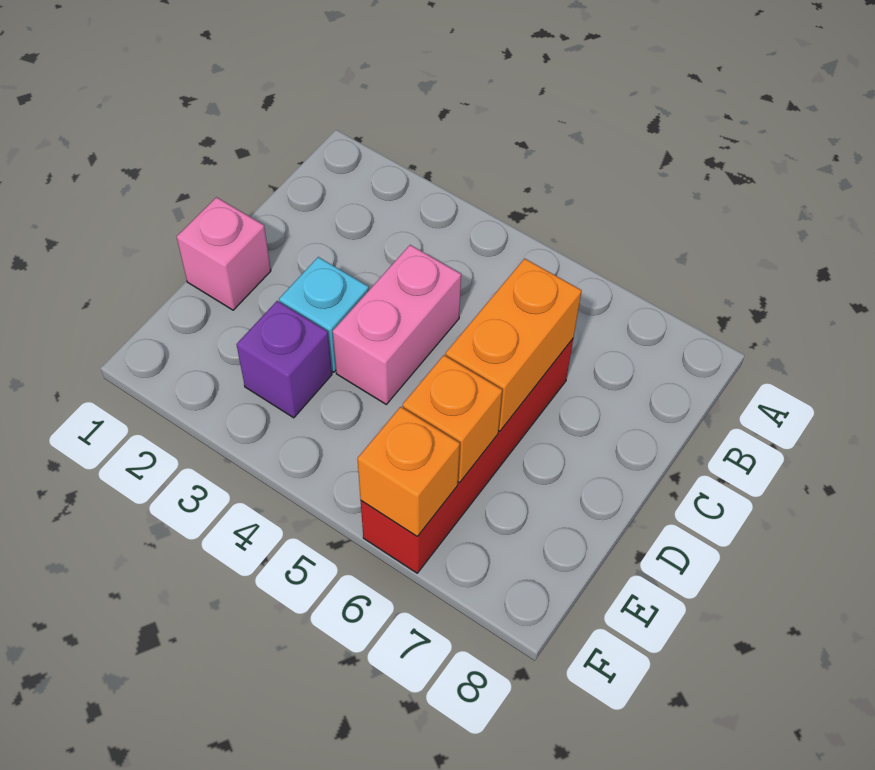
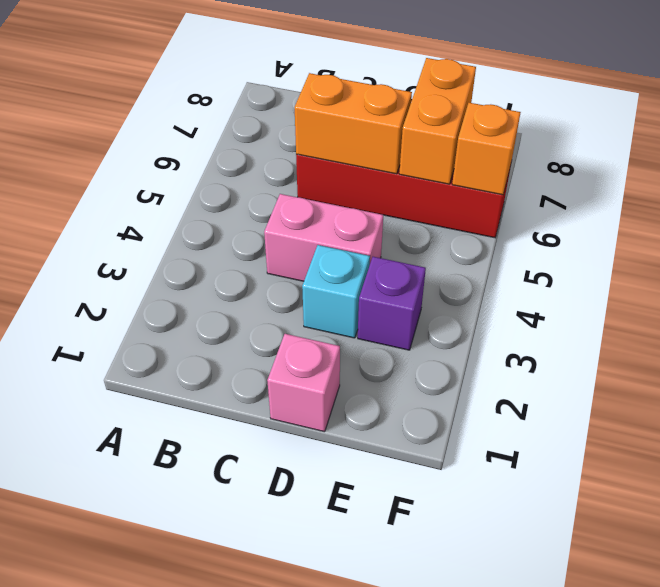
orange brick E6 level 2 -> orange brick E6:E7 level 2

